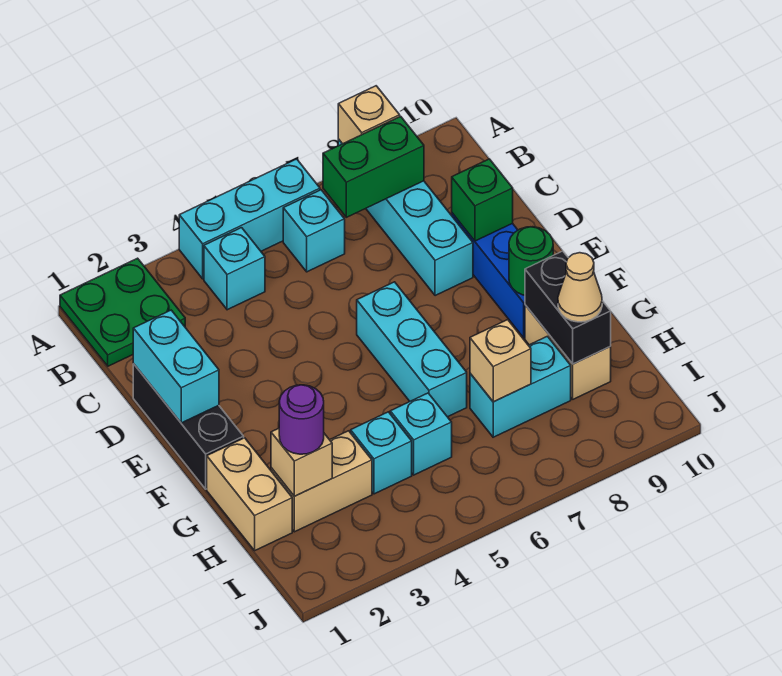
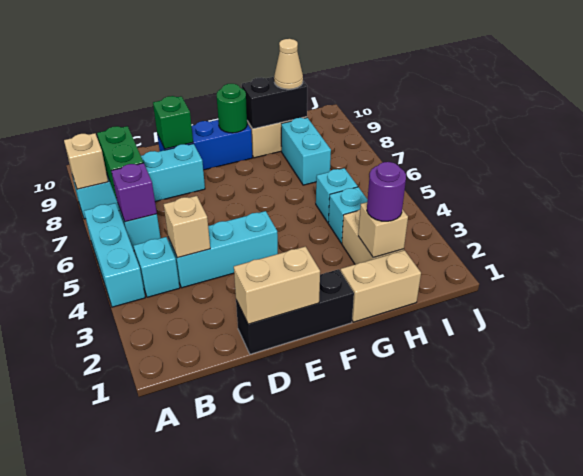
green plate A1:B2 level 1 -> none
none -> purple brick B6 level 2
cyan brick D1:E1 level 2 -> tan brick D1:E1 level 2
cyan brick E6:G6 level 1 -> cyan brick C4:E4 level 1
tan brick H7 level 2 -> tan brick C4 level 2

